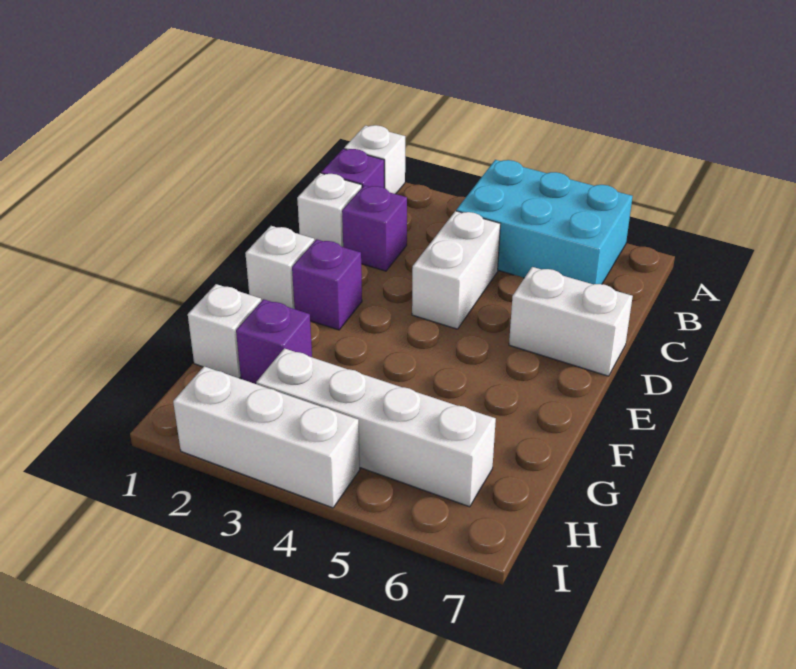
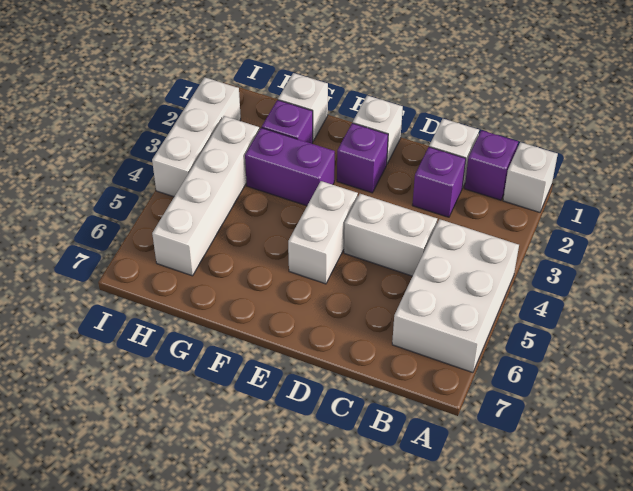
cyan brick A4:B6 level 1 -> white brick A4:B6 level 1
white brick D6:D7 level 1 -> white brick E4:E5 level 1
none -> purple brick F3:G3 level 1

